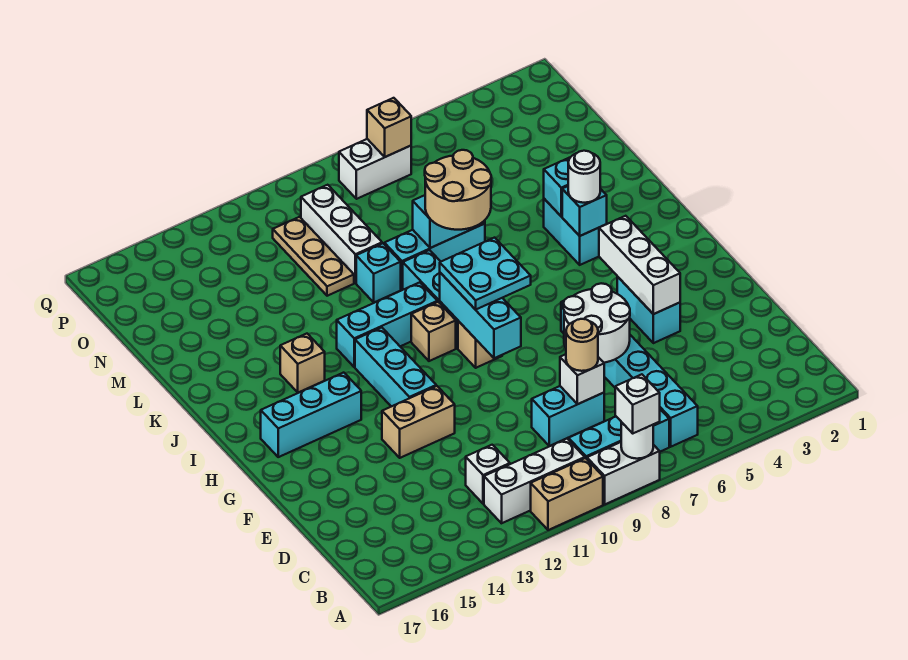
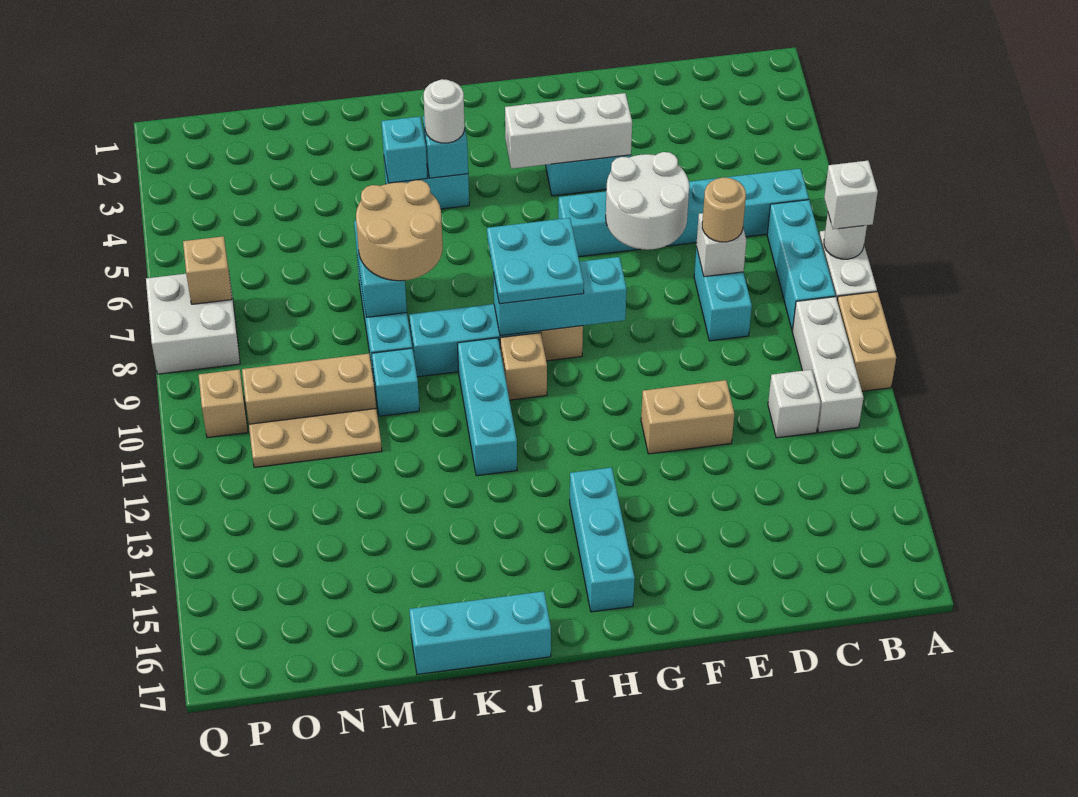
tan brick F12:F13 level 1 -> tan brick E12:F12 level 1
cyan brick G12:I12 level 1 -> cyan brick J17:L17 level 1
tan brick J14 level 1 -> tan brick P10 level 1
white brick M10:O10 level 1 -> tan brick M10:O10 level 1
white brick P7:P8 level 1 -> white brick P7:Q8 level 1

